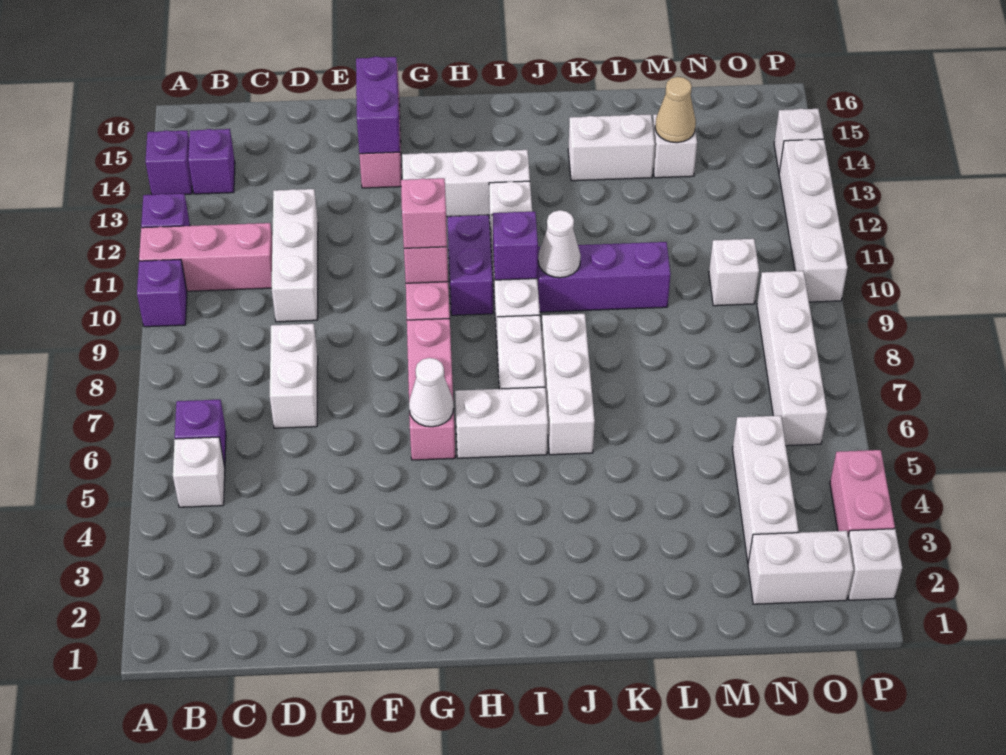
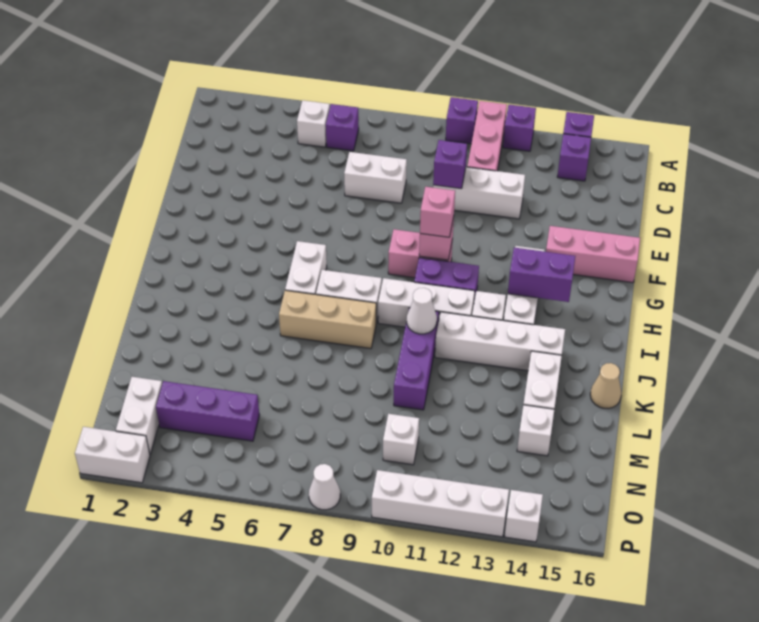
purple brick F14:F15 level 2 -> purple brick H13:H14 level 2
pink brick G6:G8 level 1 -> none
white cone G6 level 2 -> white cone P8 level 1
purple brick I10 level 2 -> purple brick D10 level 2
white brick J6:J8 level 1 -> tan brick J6:J8 level 1
tan cone M14 level 2 -> tan cone K16 level 1
white brick N3:N5 level 1 -> purple brick N3:N5 level 1
white brick O6:O9 level 1 -> white brick J11:J14 level 1
white brick P2 level 1 -> white brick P1:P2 level 1
pink brick P3:P4 level 1 -> none

